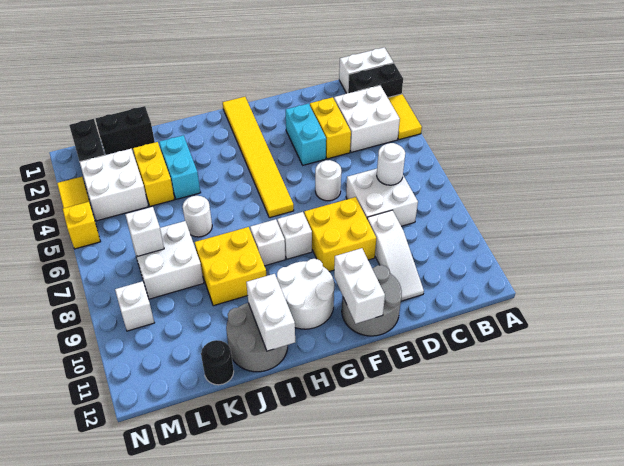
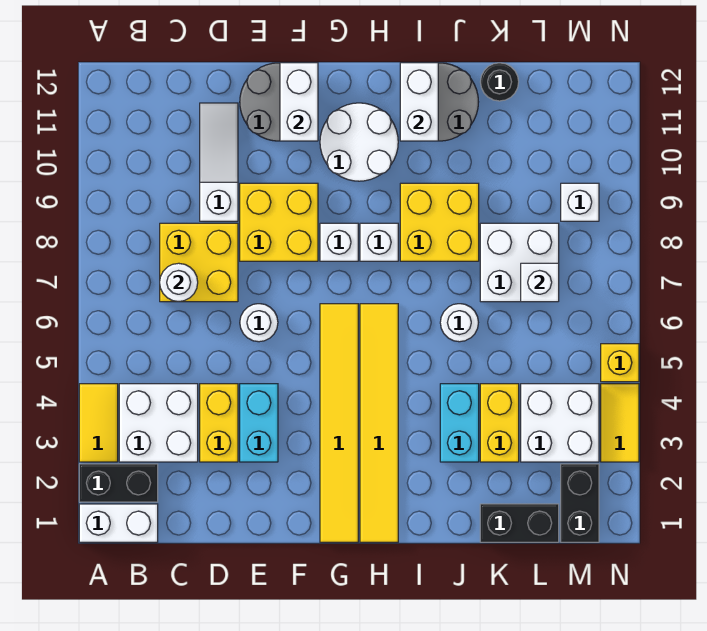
white brick C7:D8 level 1 -> yellow brick C7:D8 level 1
none -> yellow tile H1:H6 level 1

